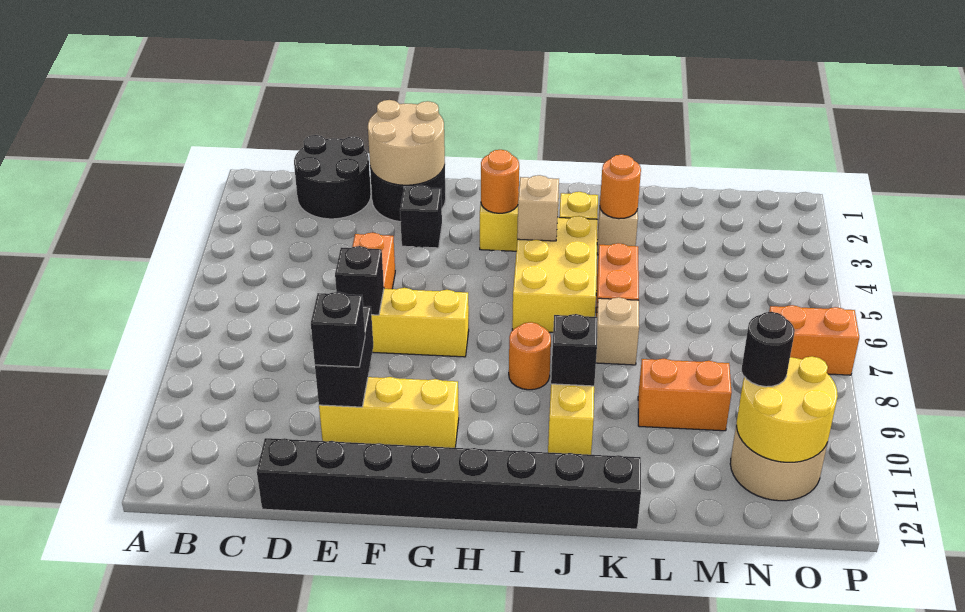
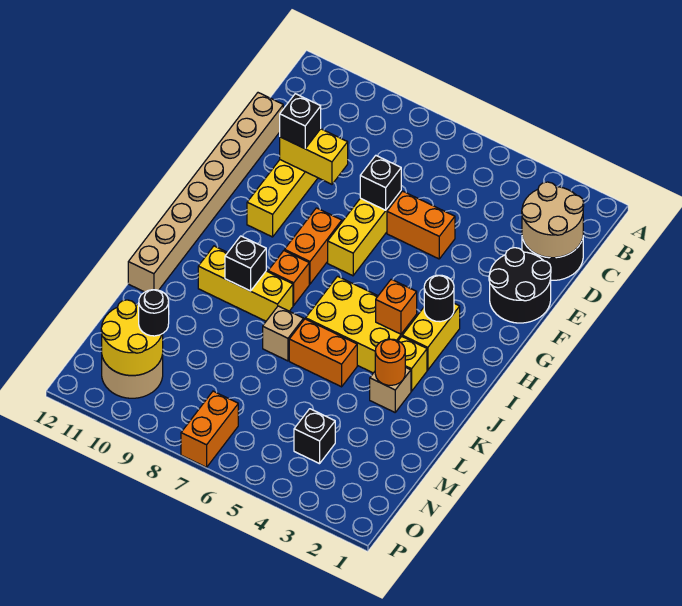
black brick D12:K12 level 1 -> tan brick D12:K12 level 1
tan round brick E1:F2 level 2 -> tan round brick C1:D2 level 2
black brick E9:E10 level 2 -> yellow brick E9:E10 level 2
black brick F3 level 1 -> black brick N4 level 1
orange round brick H3 level 2 -> black round brick H3 level 2
tan brick I4 level 2 -> orange brick I4 level 2
orange round brick I8 level 1 -> orange brick I8 level 1
orange brick L9:M9 level 1 -> orange brick G8:H8 level 1

